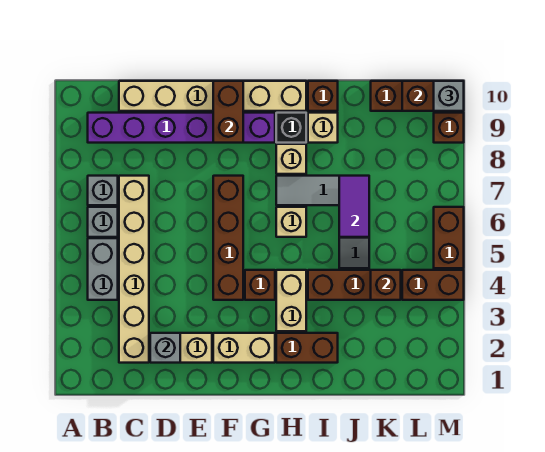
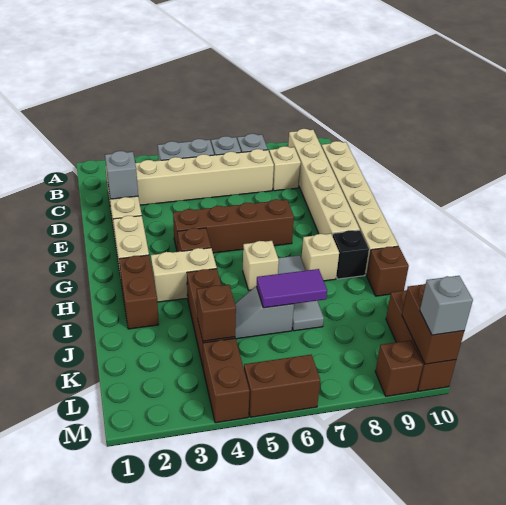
purple brick B9:G9 level 1 -> tan brick B9:G9 level 1
brown brick F9:F10 level 2 -> none
tan brick I9 level 1 -> tan brick C8 level 1

